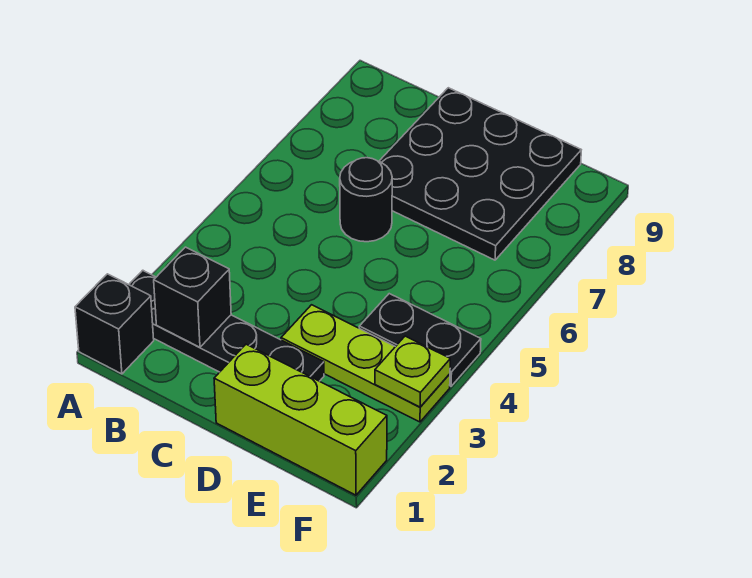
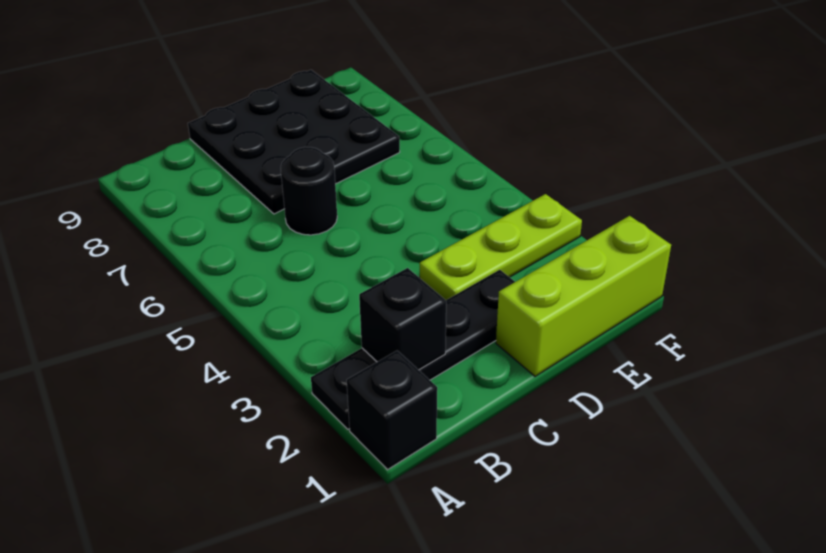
black plate E4:F4 level 1 -> none
lime plate F3 level 2 -> none

